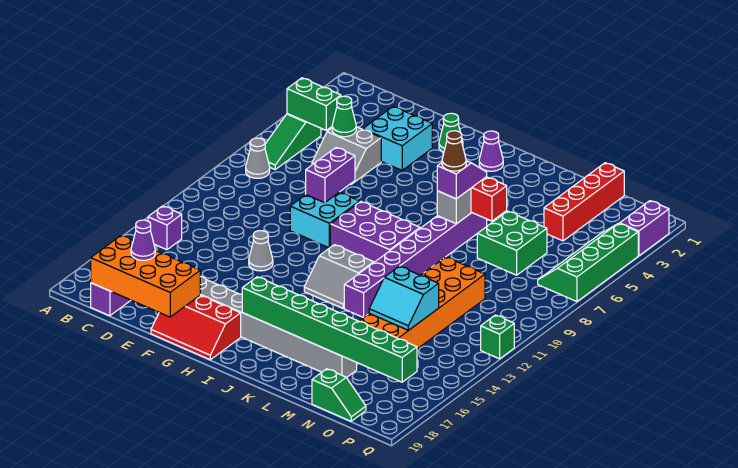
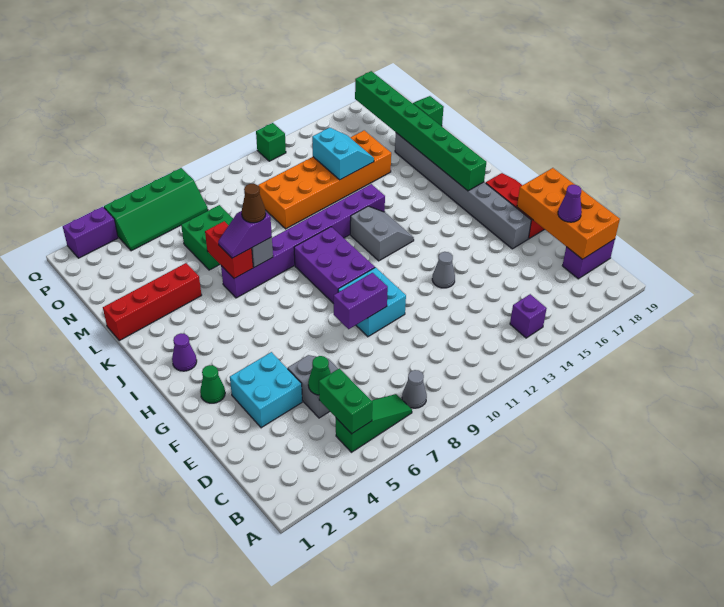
red brick N1:N4 level 1 -> red brick L1:L4 level 1

